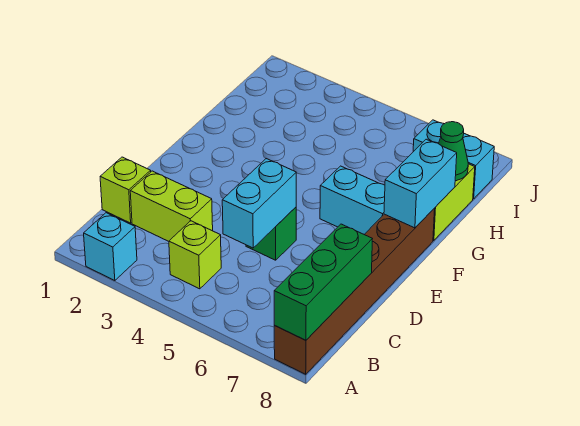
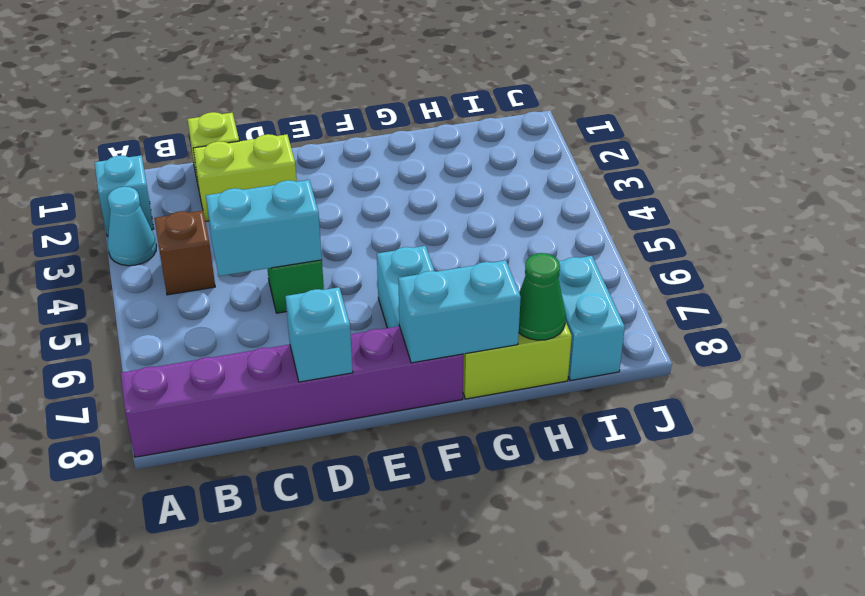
none -> cyan cone A3 level 1
brown brick A8:F8 level 1 -> purple brick A8:F8 level 1
green brick A8:C8 level 2 -> none
lime brick B4 level 1 -> brown brick B4 level 1
lime brick C2:C3 level 1 -> lime brick C2:D2 level 1
none -> cyan brick D8 level 2

